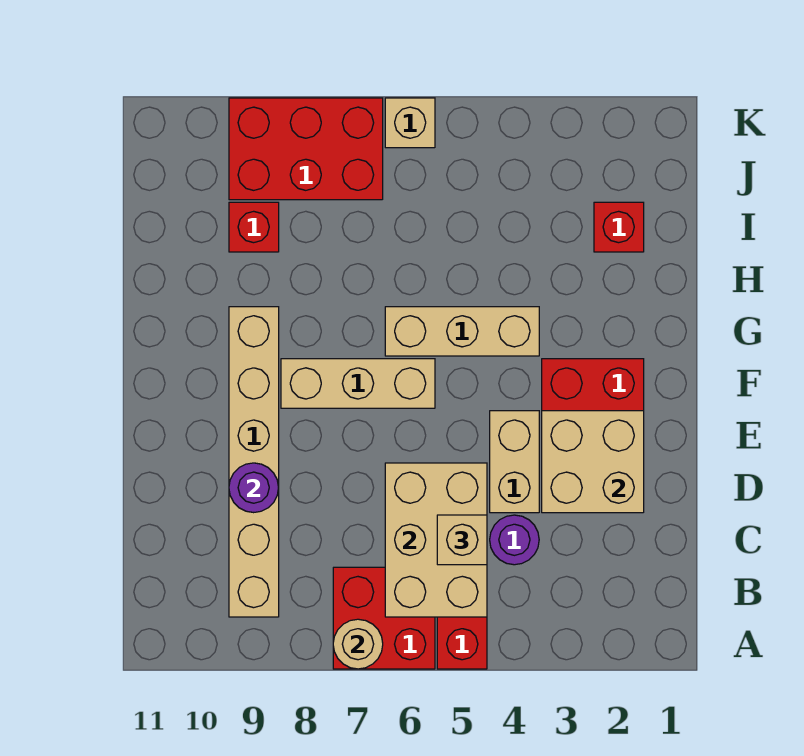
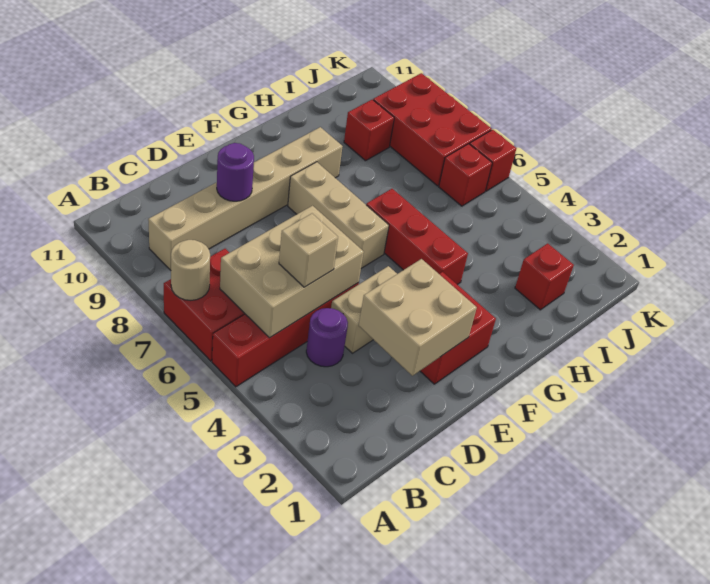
tan brick G4:G6 level 1 -> red brick G4:G6 level 1
none -> red brick J6 level 1
tan brick K6 level 1 -> red brick K6 level 1

